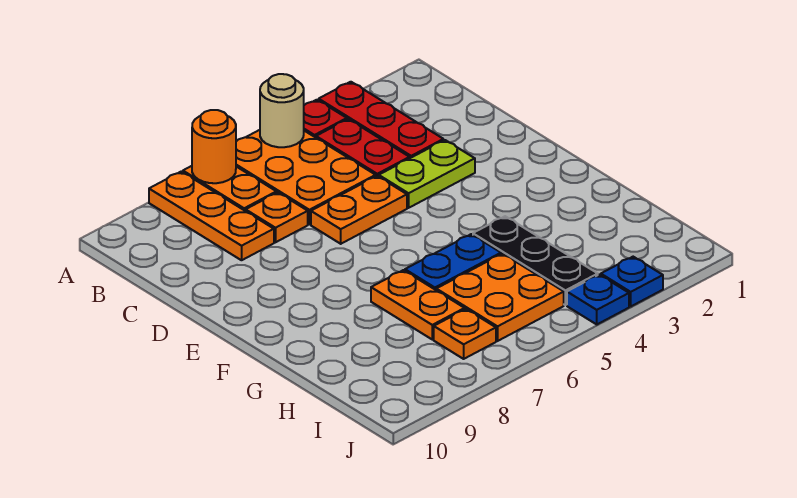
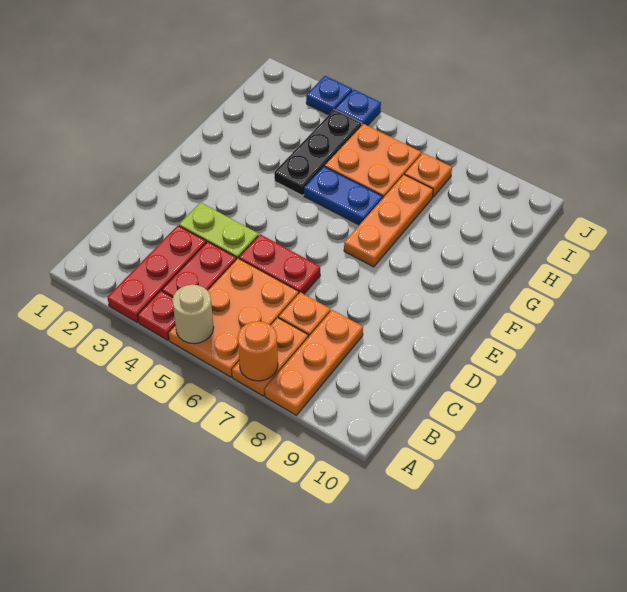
orange plate D5:D6 level 1 -> red plate D5:D6 level 1
orange plate G7:H7 level 1 -> orange plate F7:H7 level 1

